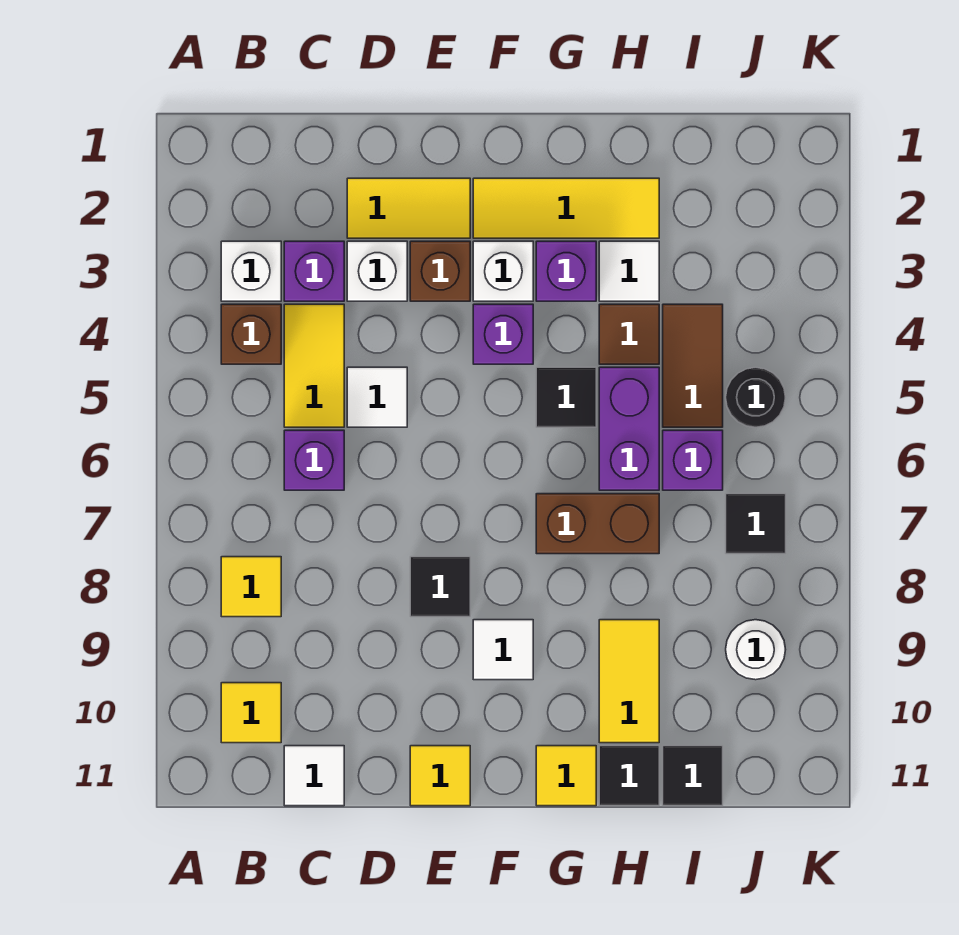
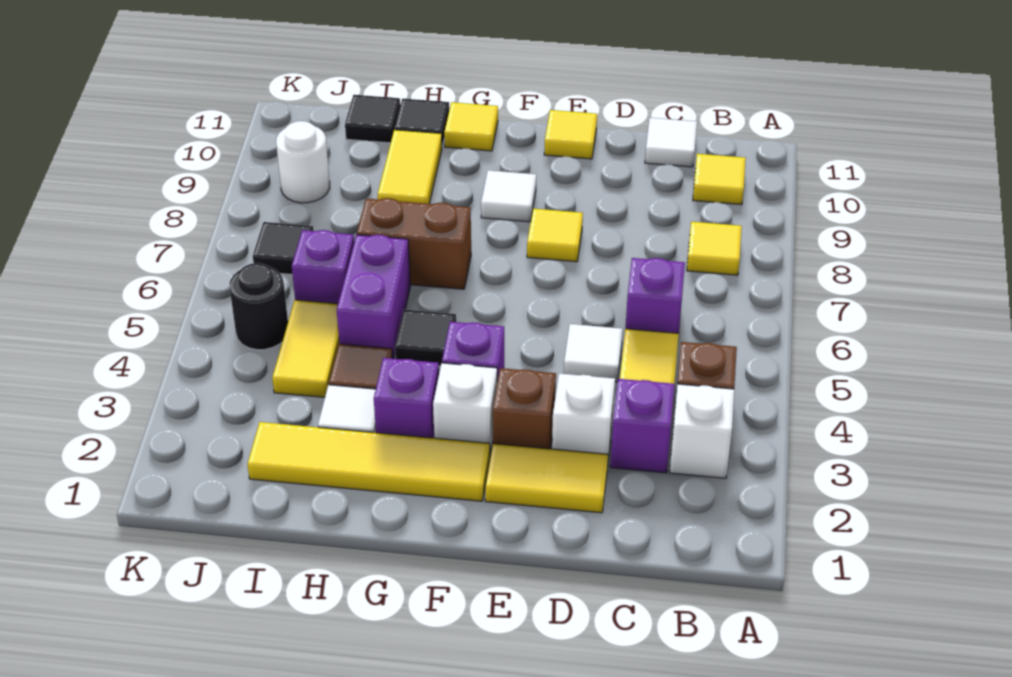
black tile E8 level 1 -> yellow tile E8 level 1
yellow tile F2:H2 level 1 -> yellow tile F2:I2 level 1
brown tile I4:I5 level 1 -> yellow tile I4:I5 level 1

